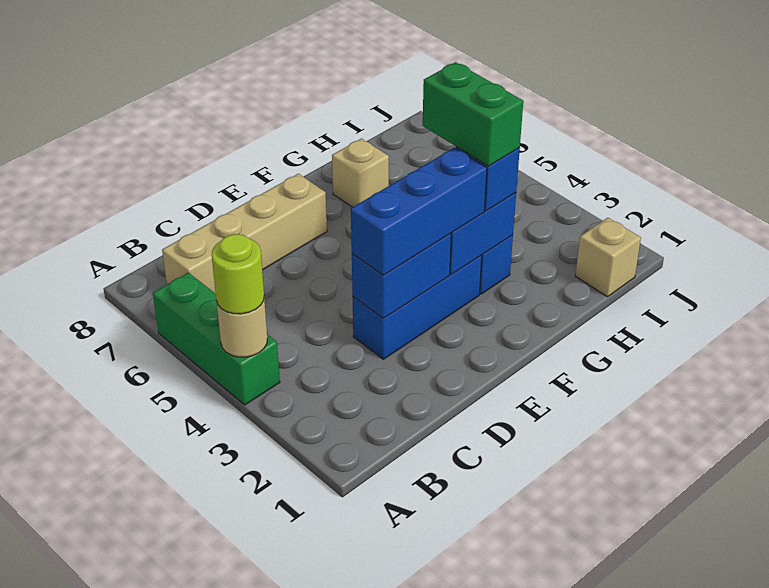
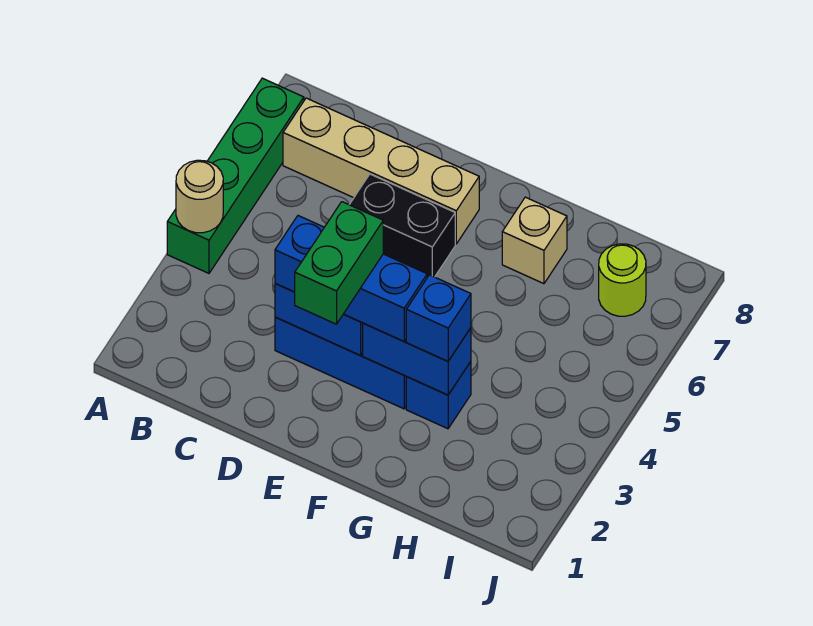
green brick A4:A6 level 1 -> green brick A4:A7 level 1
lime round brick A4 level 3 -> lime round brick I7 level 1
none -> black brick D6:E6 level 1
green brick G3:G4 level 4 -> green brick E2:E3 level 4
tan brick I1 level 1 -> none

